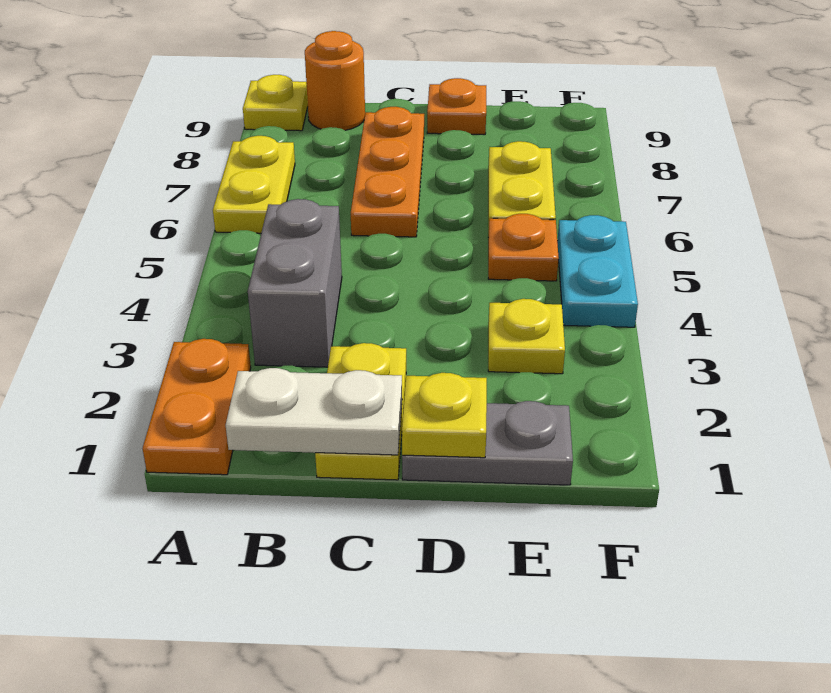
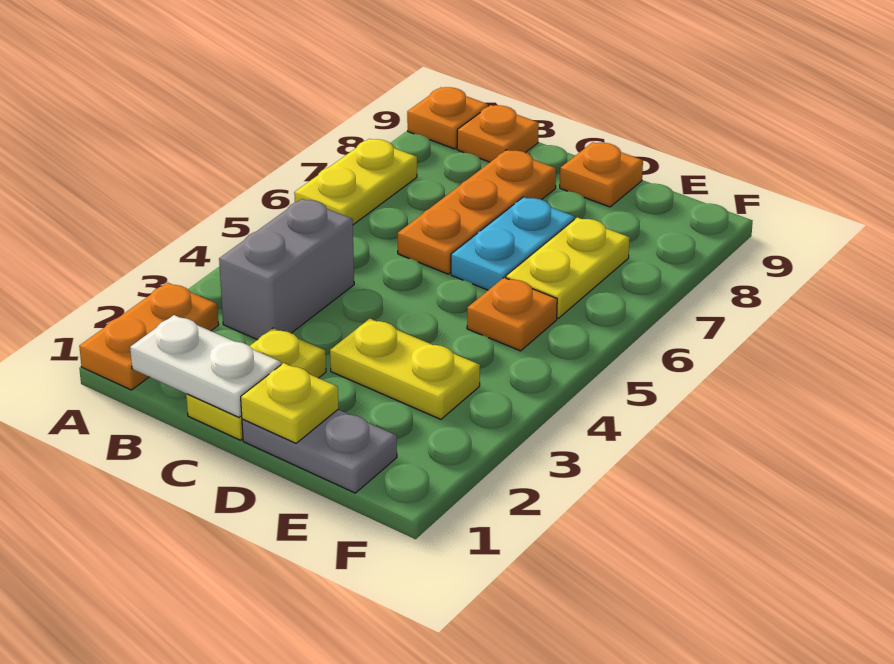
yellow plate A9 level 1 -> orange plate A9 level 1
orange round brick B9 level 1 -> orange plate B9 level 1
yellow plate E3 level 1 -> yellow plate D3:E3 level 1
cyan plate F4:F5 level 1 -> cyan plate D6:D7 level 1

